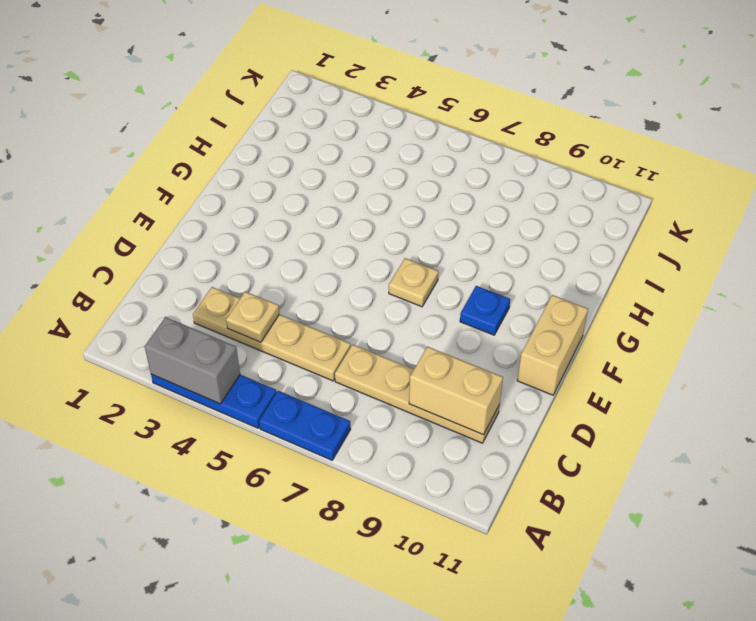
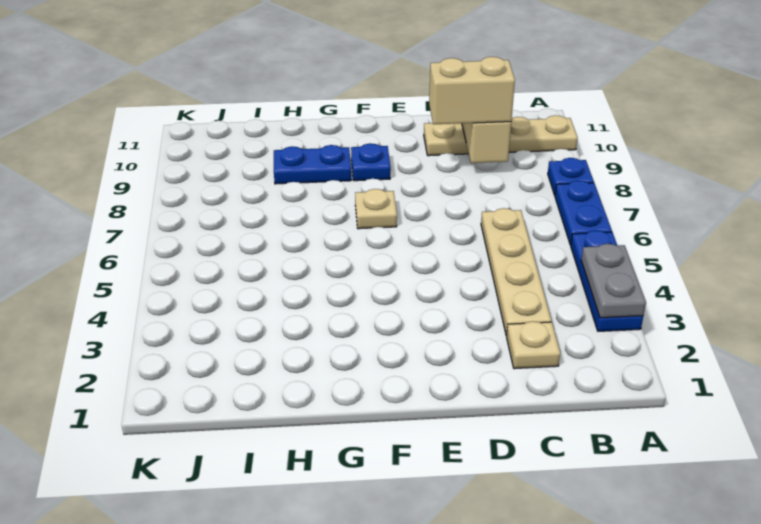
grey brick A3:A4 level 2 -> grey plate A3:A4 level 2
none -> blue plate A8 level 1
tan plate C4 level 2 -> tan plate C2 level 1
tan plate C7:C10 level 1 -> tan plate A10:D10 level 1
tan brick E11:F11 level 1 -> tan brick C9:D9 level 3
none -> blue plate G9:H9 level 1

